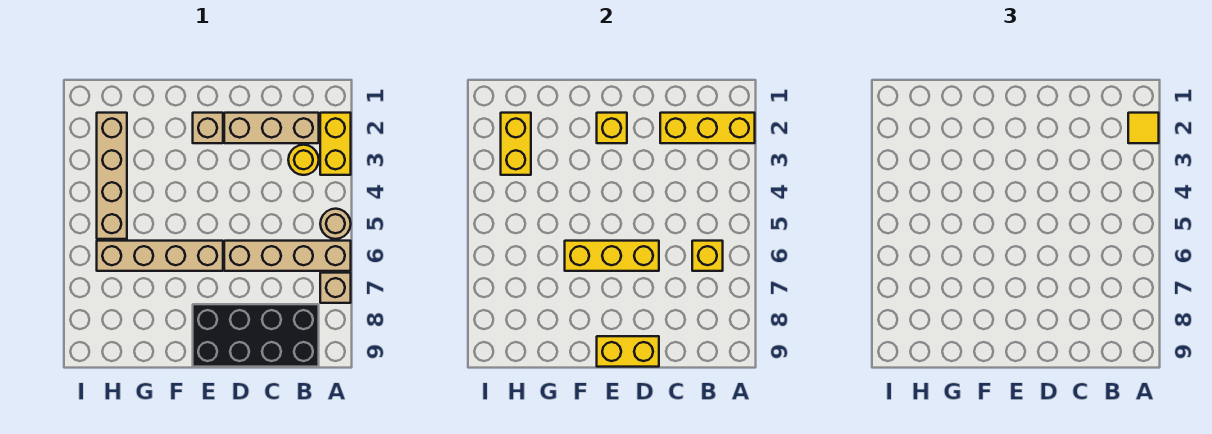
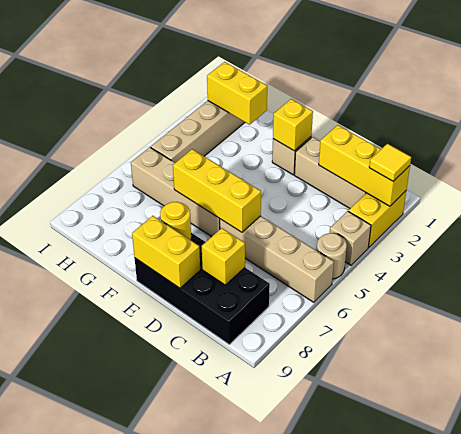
tan brick A7 level 1 -> tan brick A4 level 1
yellow round brick B3 level 1 -> yellow round brick E8 level 2
yellow brick B6 level 2 -> yellow brick C8 level 2
yellow brick H2:H3 level 2 -> yellow brick G2:H2 level 2

